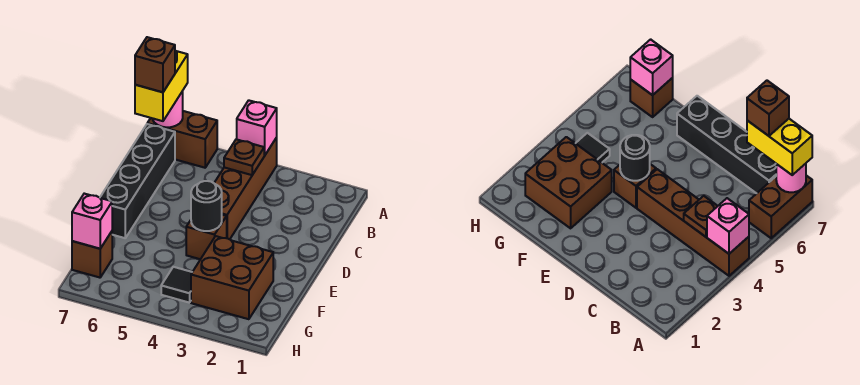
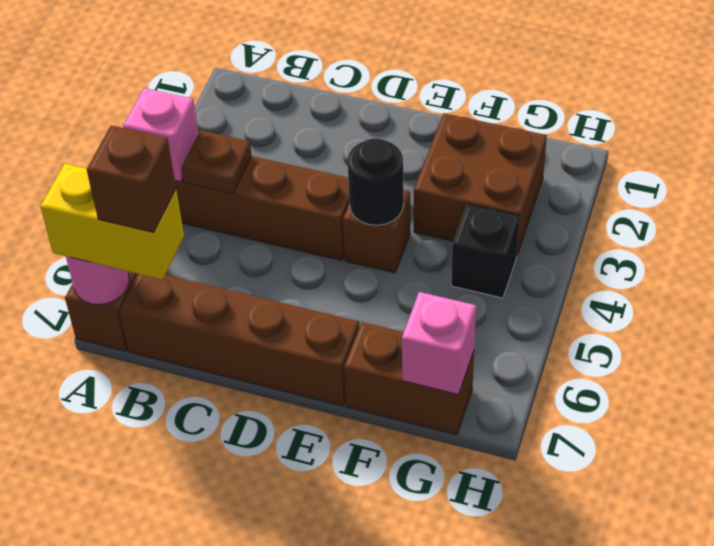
black brick B7:E7 level 1 -> brown brick B7:E7 level 1
black tile G4 level 1 -> black brick G4 level 1
brown brick G7 level 1 -> brown brick F7:G7 level 1

